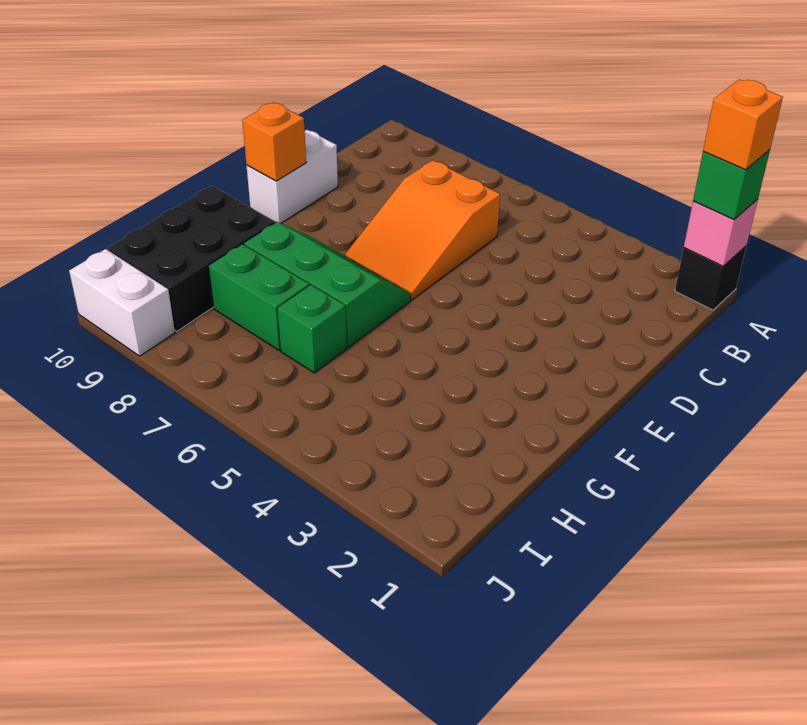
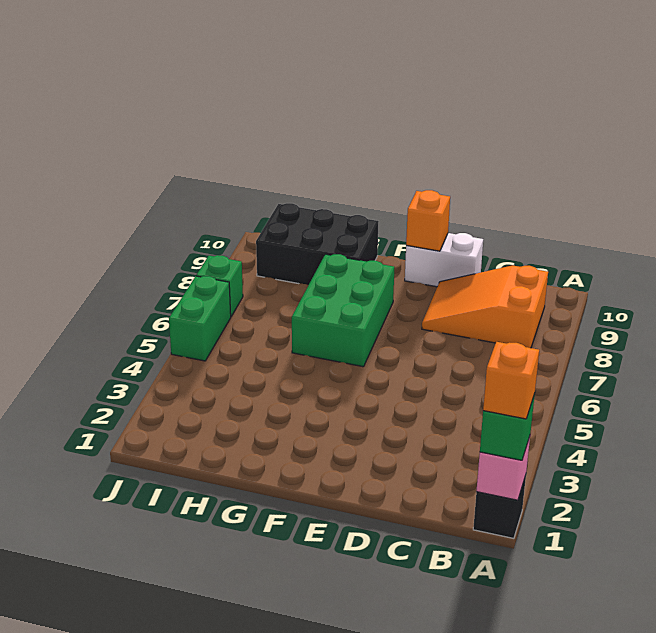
orange slope C6:E7 level 1 top C -> orange slope B8:D9 level 1 top B
green slope F6:G8 level 1 top G -> green brick F6:G8 level 1
green brick H6 level 1 -> green brick J7 level 1
green brick H7:H8 level 1 -> green brick J5:J6 level 1
white brick J9:J10 level 1 -> none

